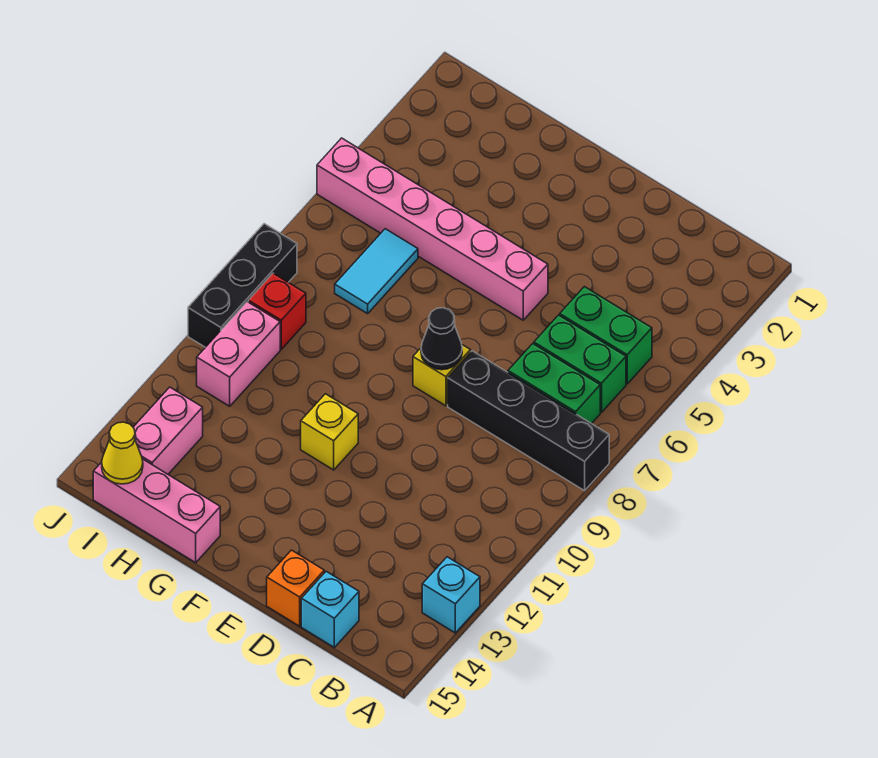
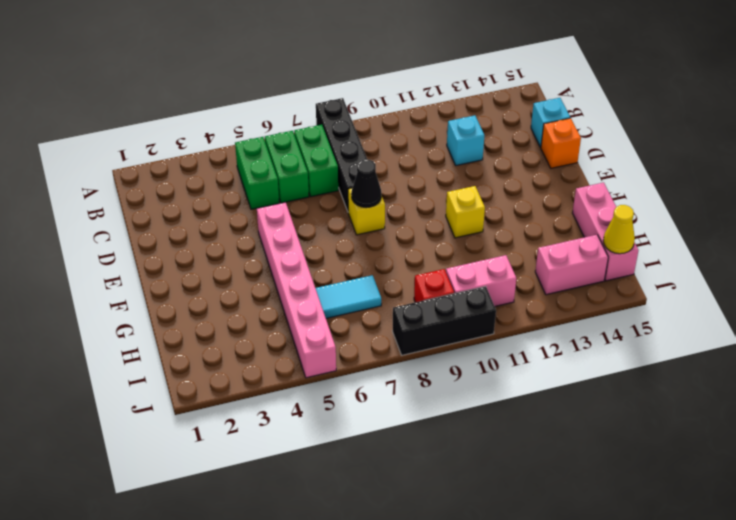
cyan brick A13 level 1 -> cyan brick C12 level 1

